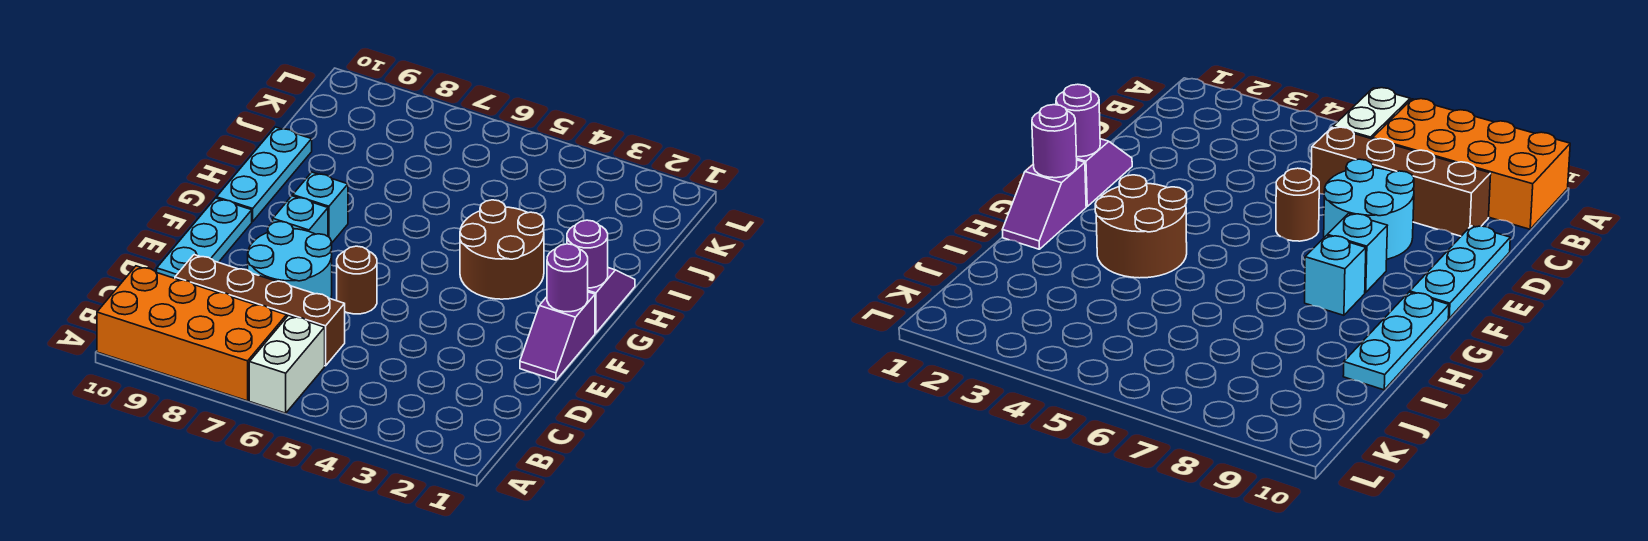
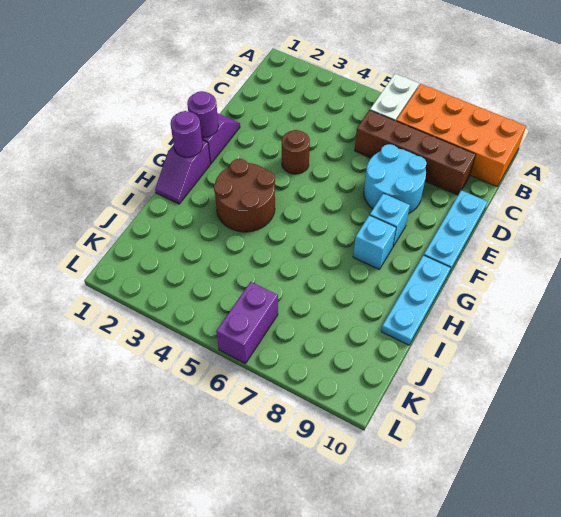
brown round brick E6 level 1 -> brown round brick E4 level 1
none -> purple brick K6:L6 level 1

